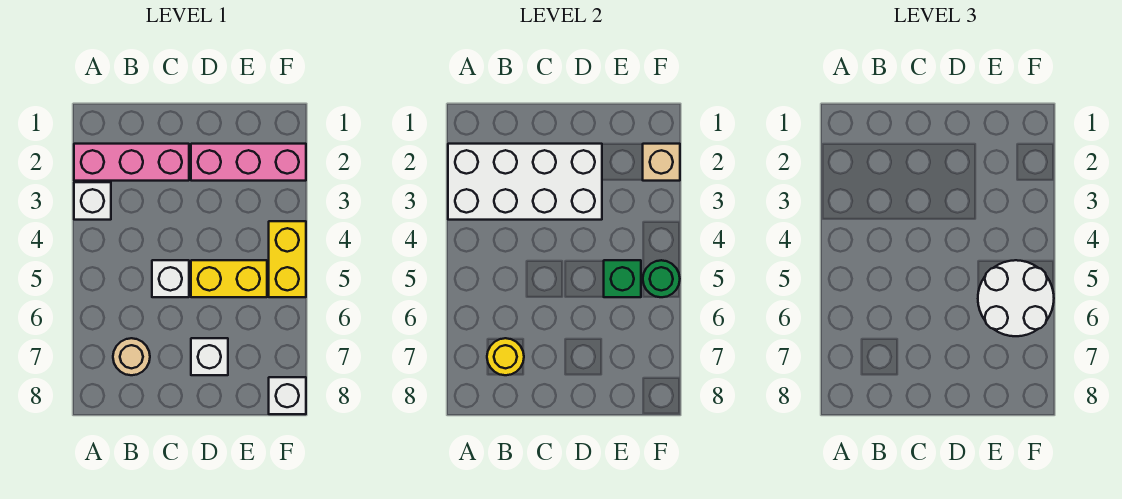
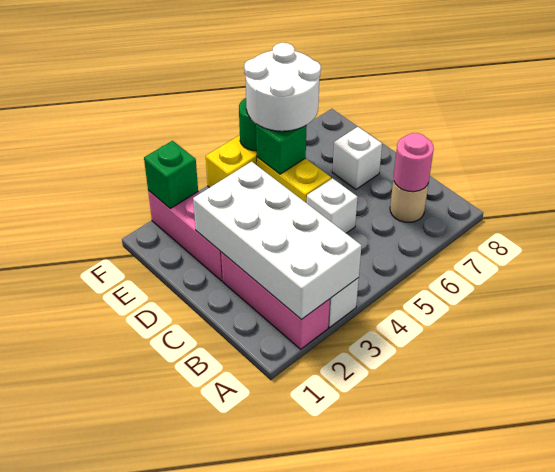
yellow round brick B7 level 2 -> pink round brick B7 level 2
tan brick F2 level 2 -> green brick F2 level 2
white brick F8 level 1 -> none

